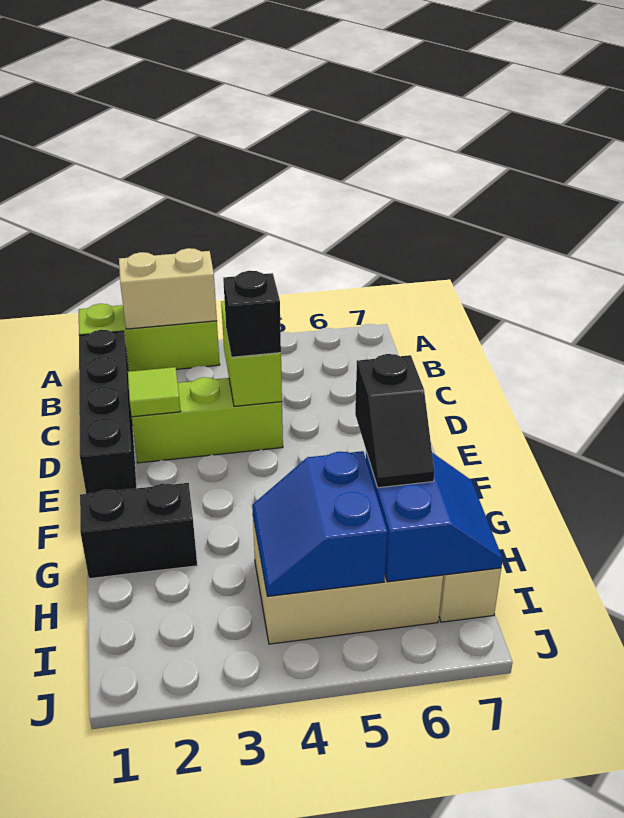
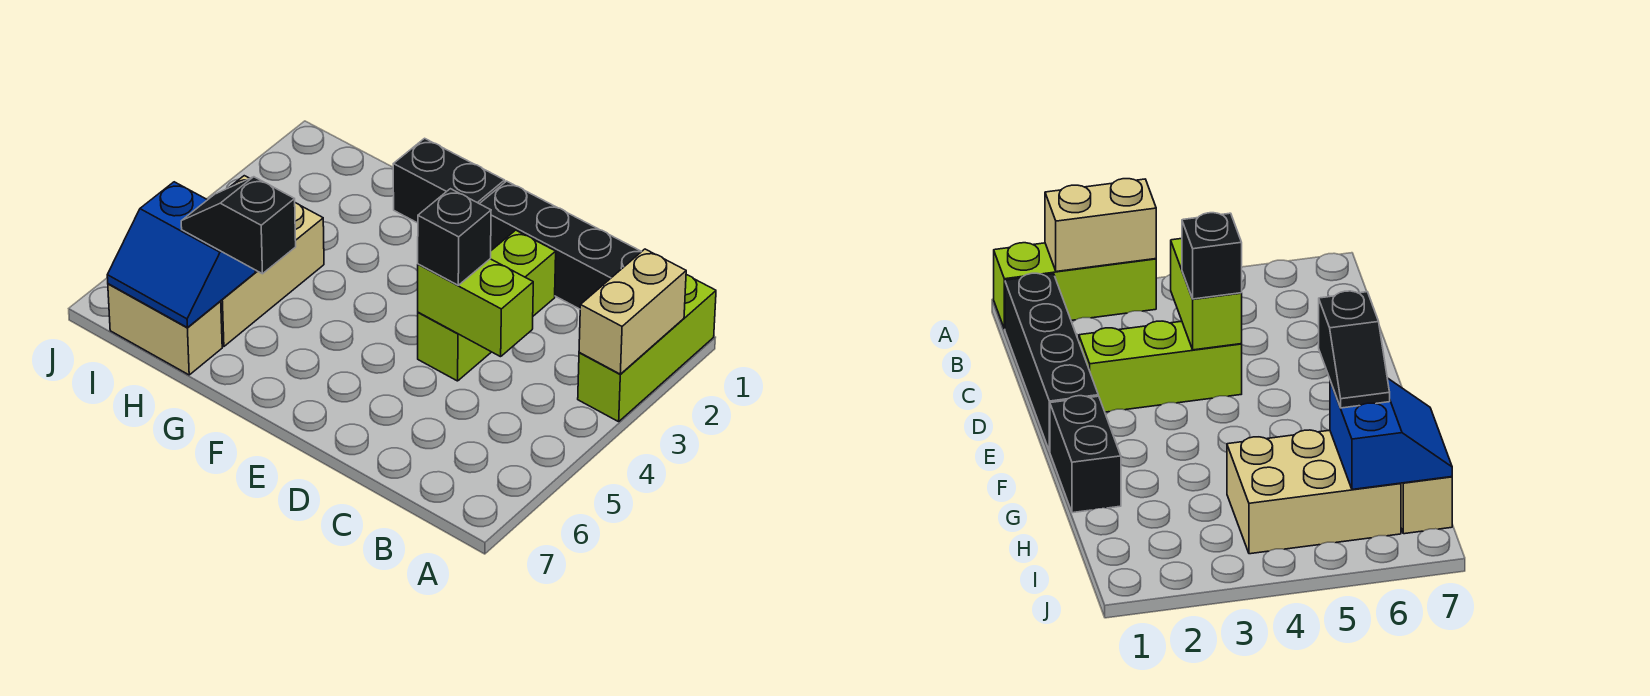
lime tile D2 level 2 -> none
black brick G1:G2 level 1 -> black brick F1:G1 level 1
blue slope H4:I5 level 2 top 5 -> none

